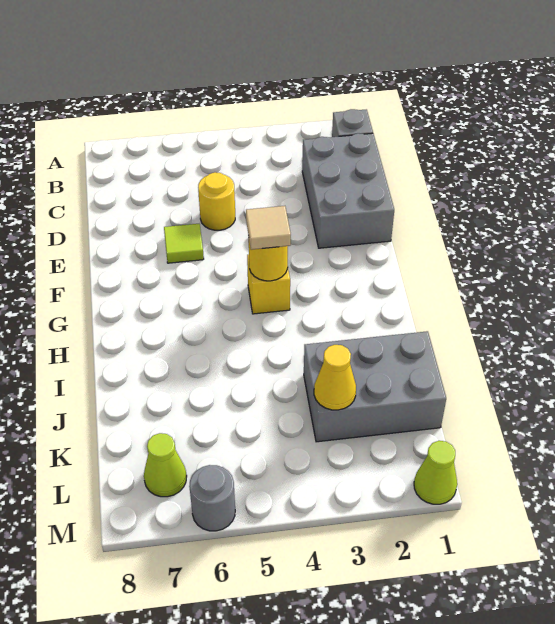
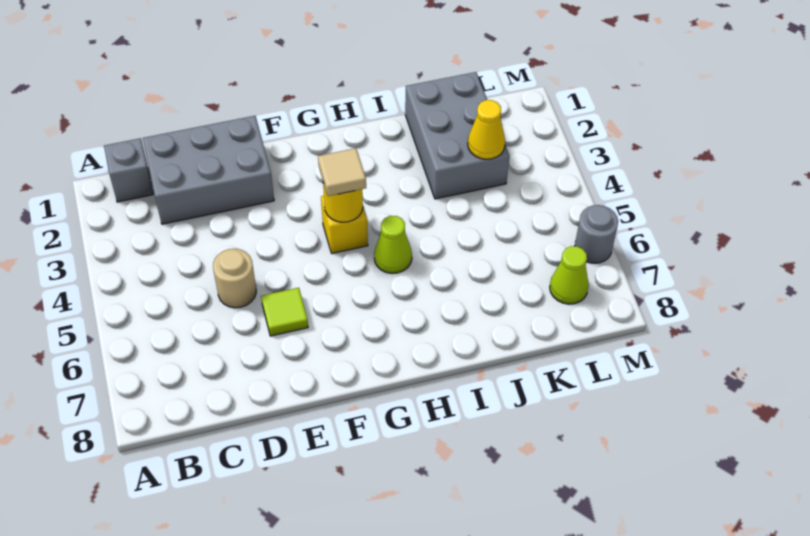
yellow round brick D5 level 1 -> tan round brick D5 level 1
lime cone M1 level 1 -> lime cone H5 level 1

